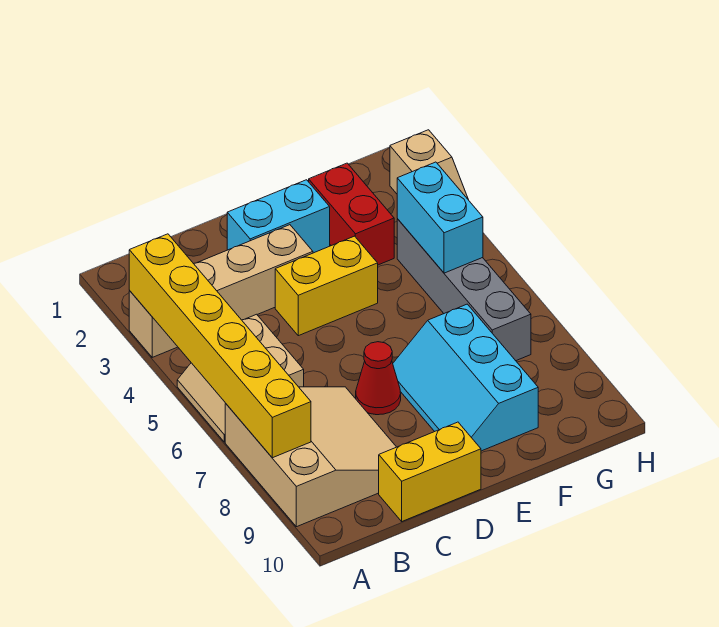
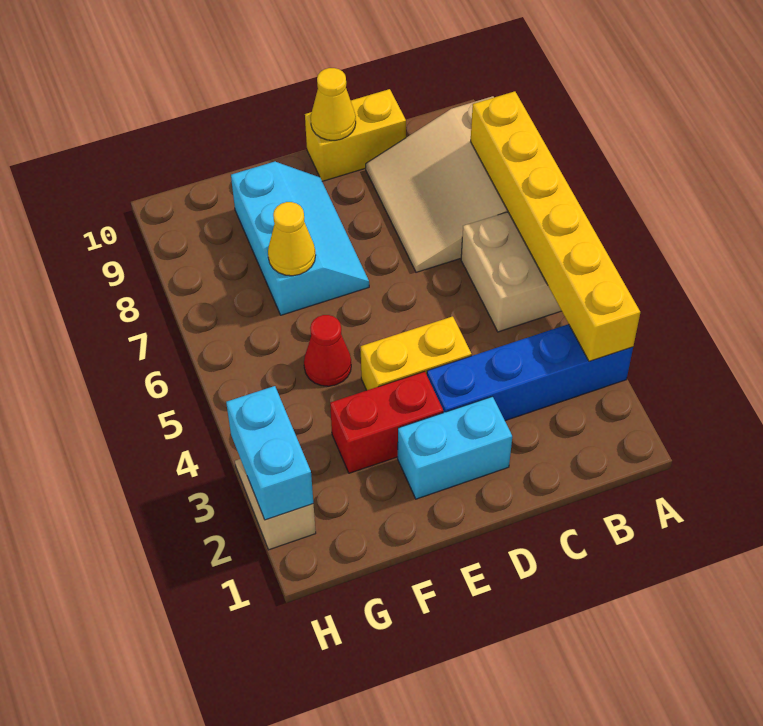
tan brick A3:D3 level 1 -> blue brick A3:D3 level 1
red cone D7 level 1 -> red cone F5 level 1
none -> yellow cone D10 level 2
red brick F2:F3 level 1 -> red brick E3:F3 level 1
none -> yellow cone F7 level 2
grey brick G4:G7 level 1 -> none
cyan brick G4:G5 level 2 -> cyan brick H2:H3 level 2

